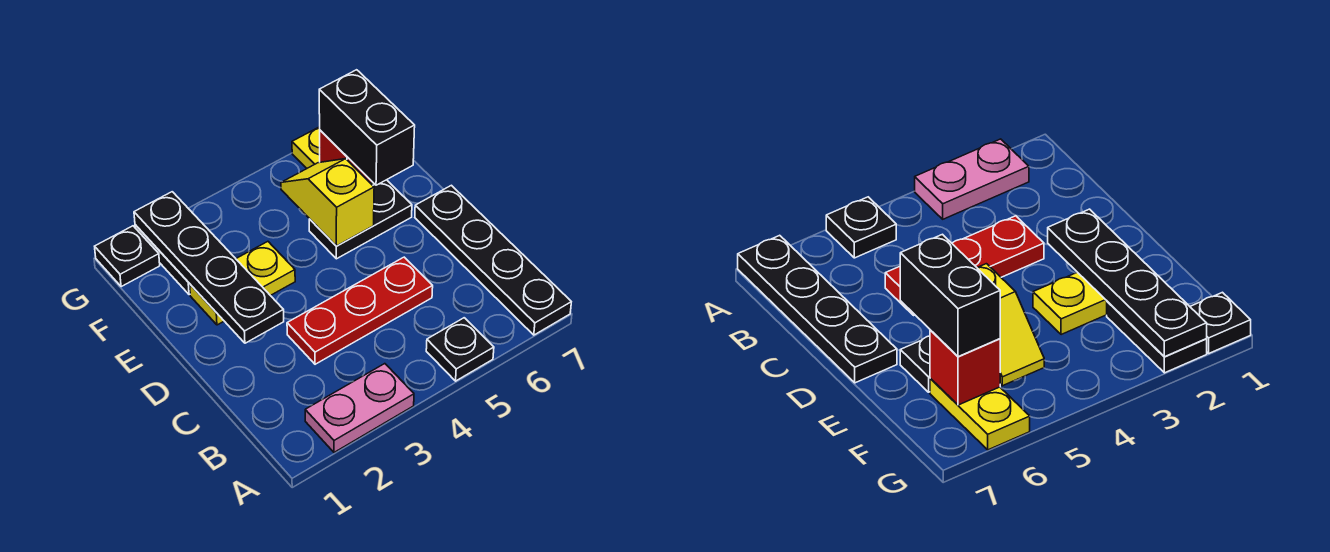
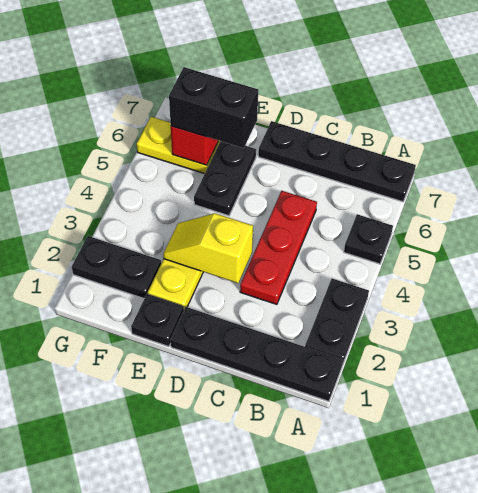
pink plate A2:A3 level 1 -> black plate A2:A3 level 1
black plate D2:G2 level 2 -> black plate A1:D1 level 1
yellow slope E5:F5 level 2 top E -> yellow slope D3:E3 level 2 top D
black plate G1 level 1 -> black plate E1 level 1

